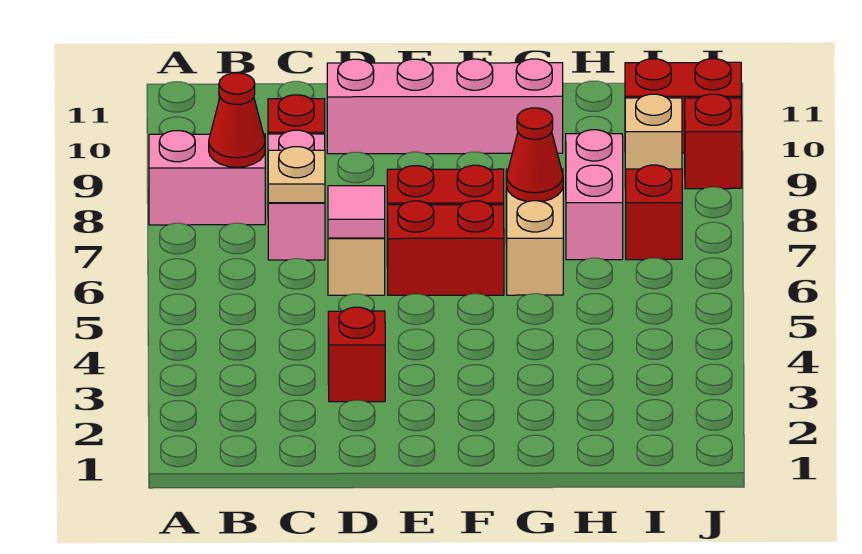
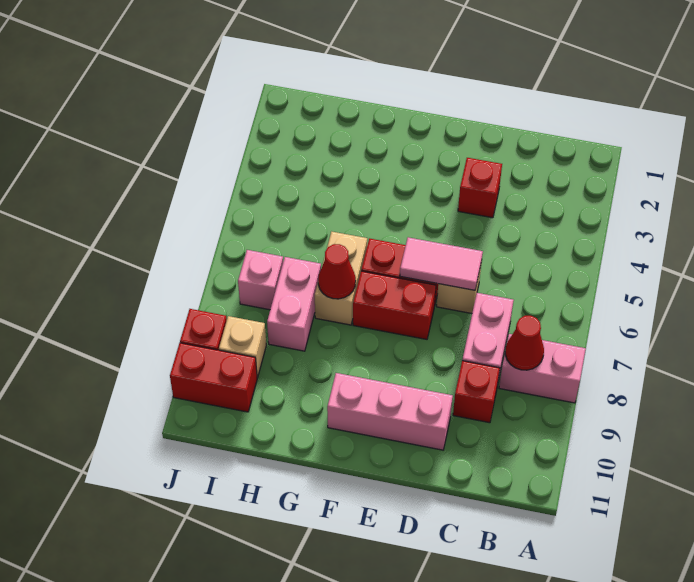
tan plate C7 level 2 -> none
pink tile D6 level 2 -> pink tile D6:E6 level 2
pink brick D10:G10 level 1 -> pink brick D10:F10 level 1
red brick I7 level 1 -> pink brick I7 level 1

